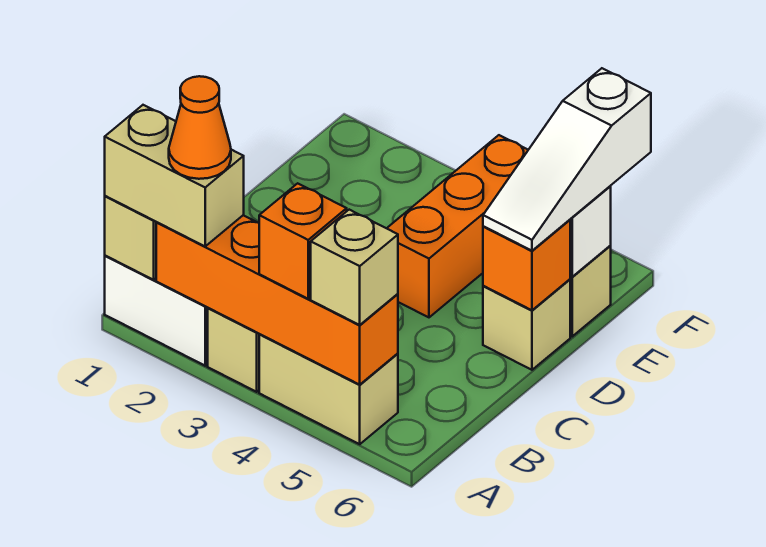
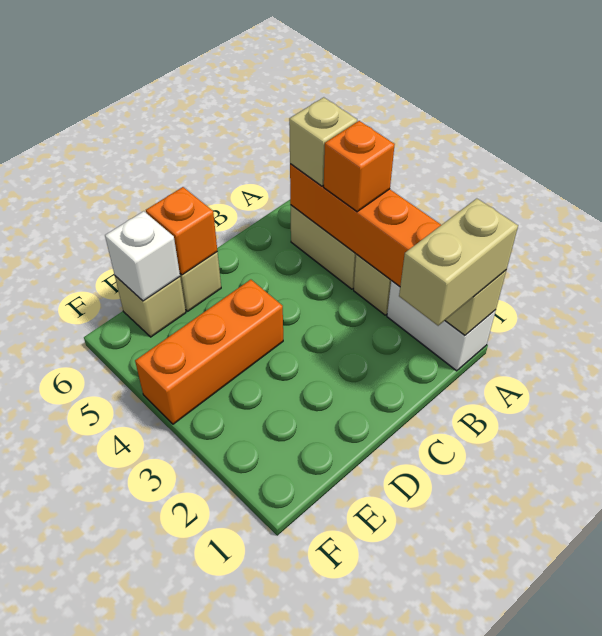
tan brick A1:A2 level 3 -> tan brick A1:B1 level 3
orange cone A2 level 4 -> none
white slope D6:F6 level 3 top F -> none

